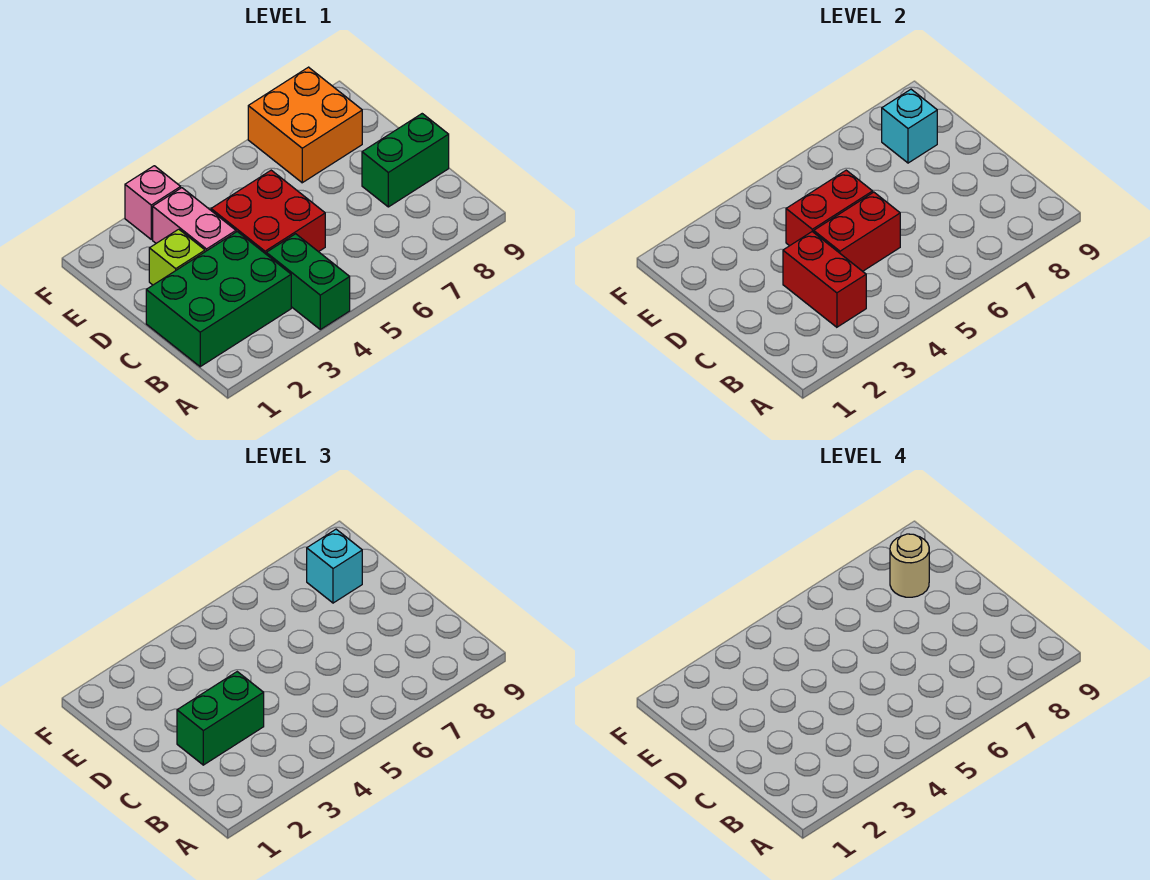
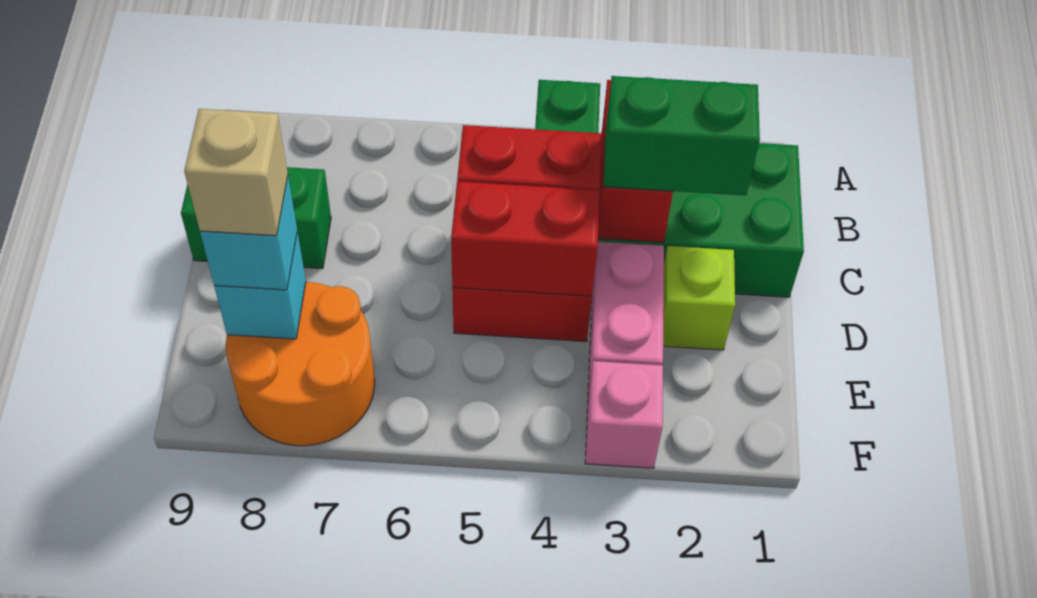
orange brick E7:F8 level 1 -> orange round brick E7:F8 level 1
tan round brick E8 level 4 -> tan brick E8 level 4

